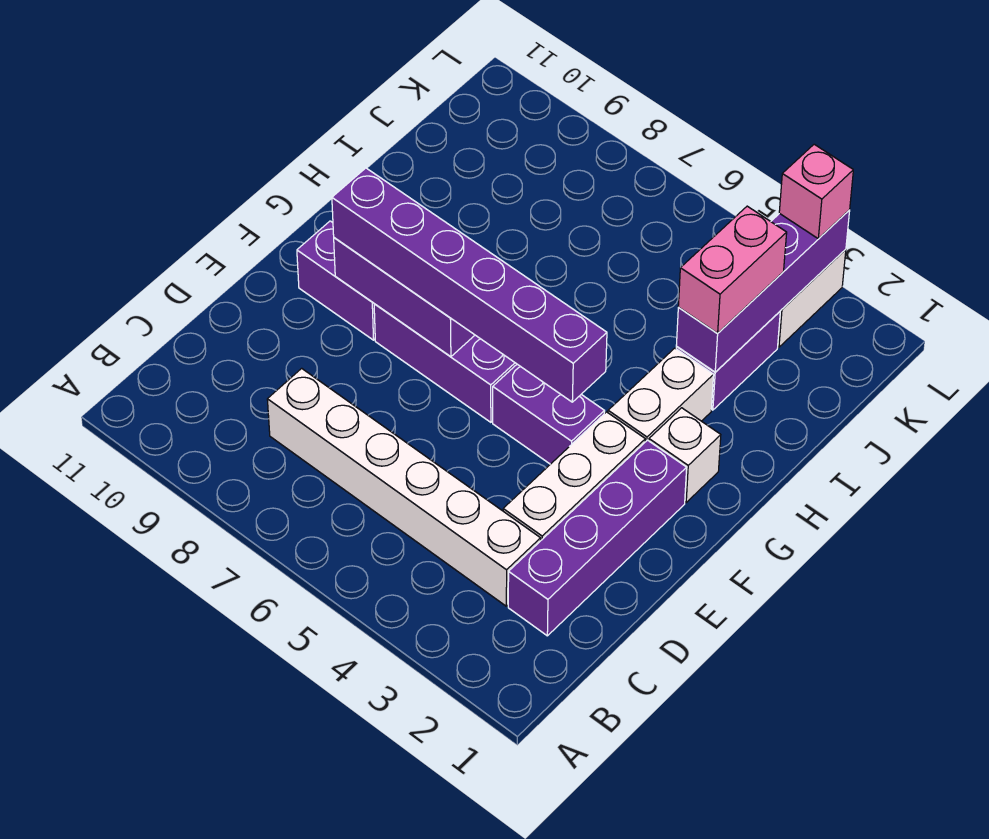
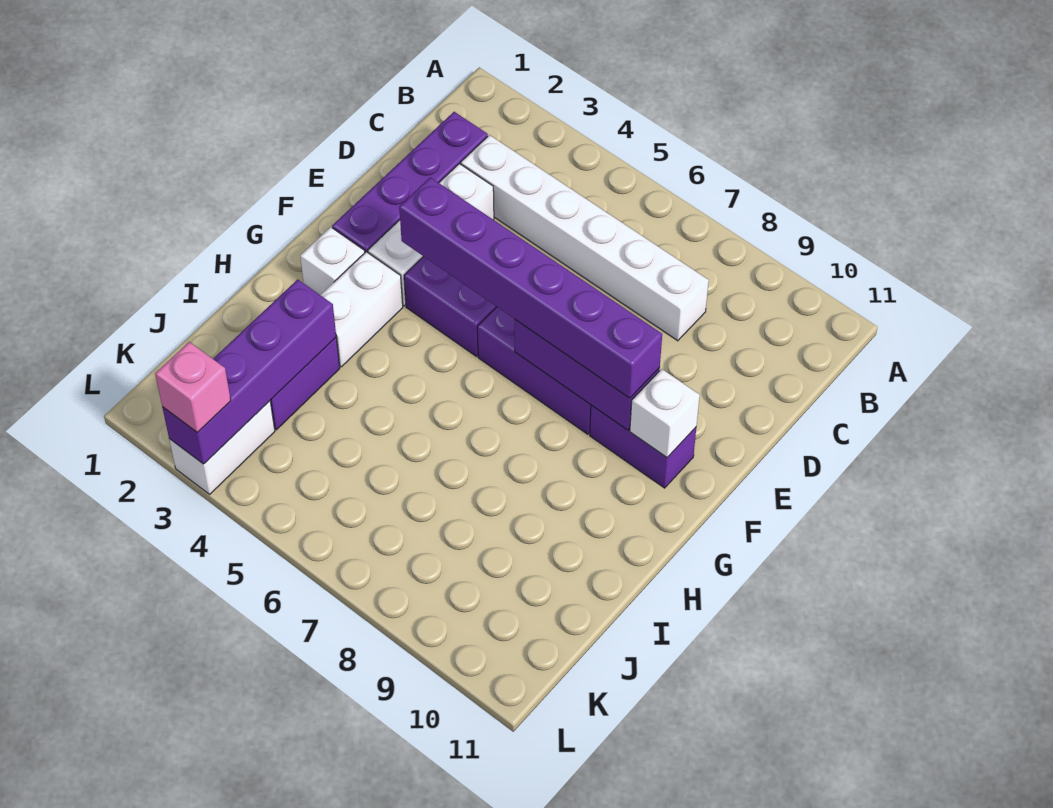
none -> white brick F10 level 2
pink brick I3:J3 level 3 -> none

